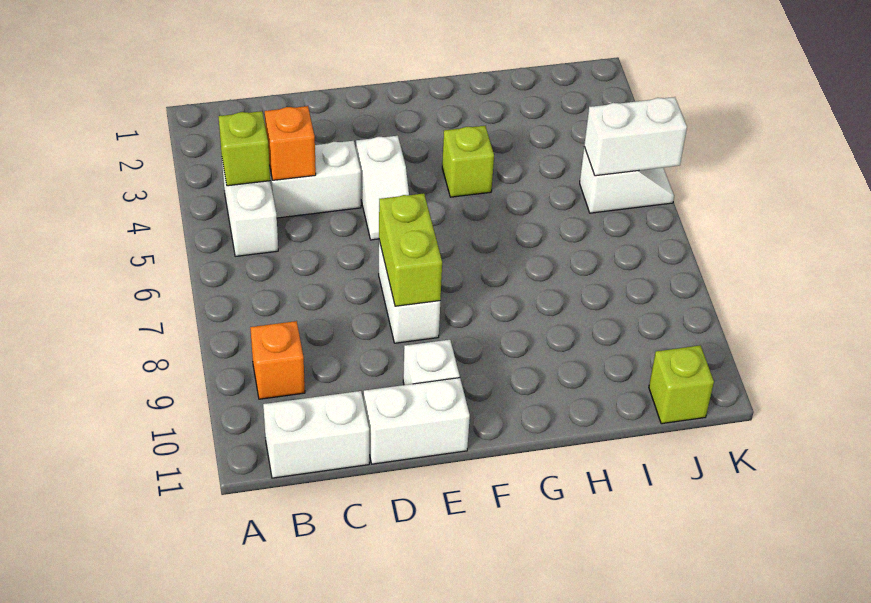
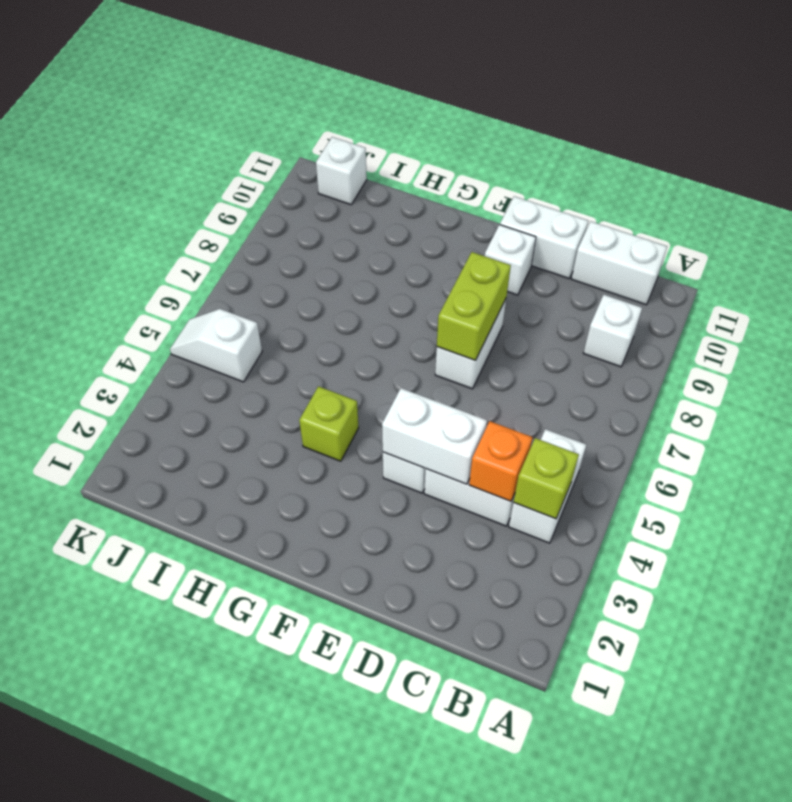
orange brick B9 level 1 -> white brick B9 level 1
white brick J5:K5 level 2 -> white brick D4:E4 level 2
lime brick J11 level 1 -> white brick J11 level 1

